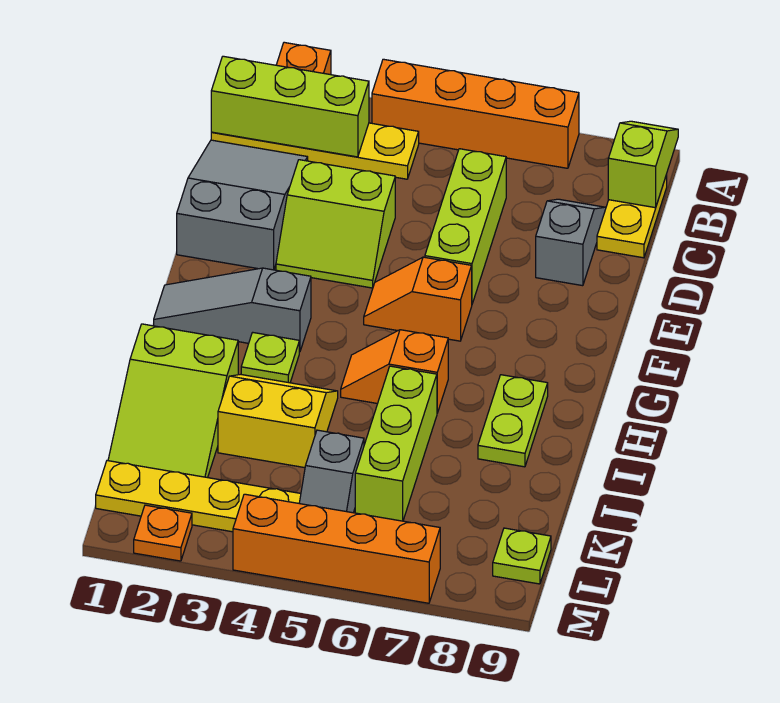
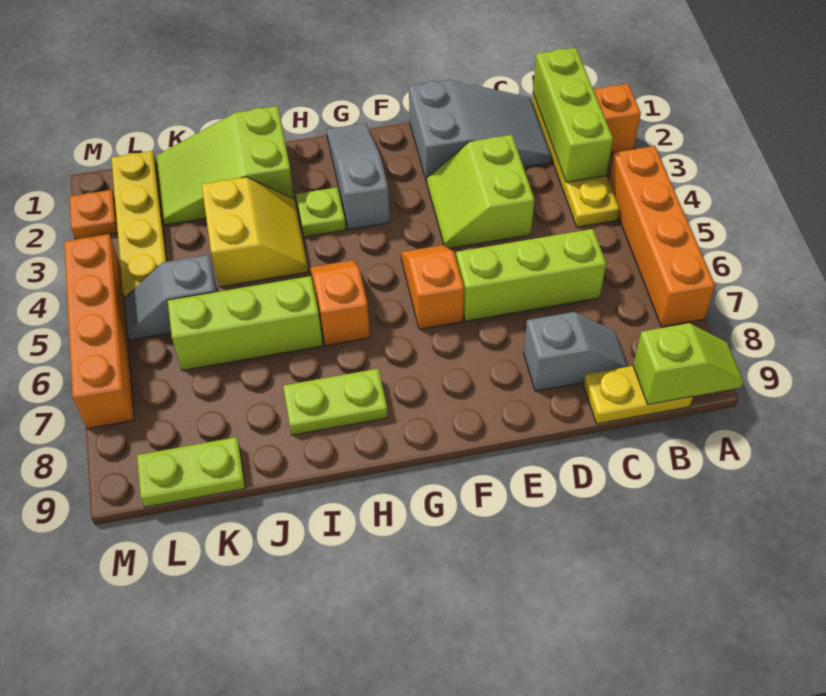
lime plate L9 level 1 -> lime plate K9:L9 level 1

